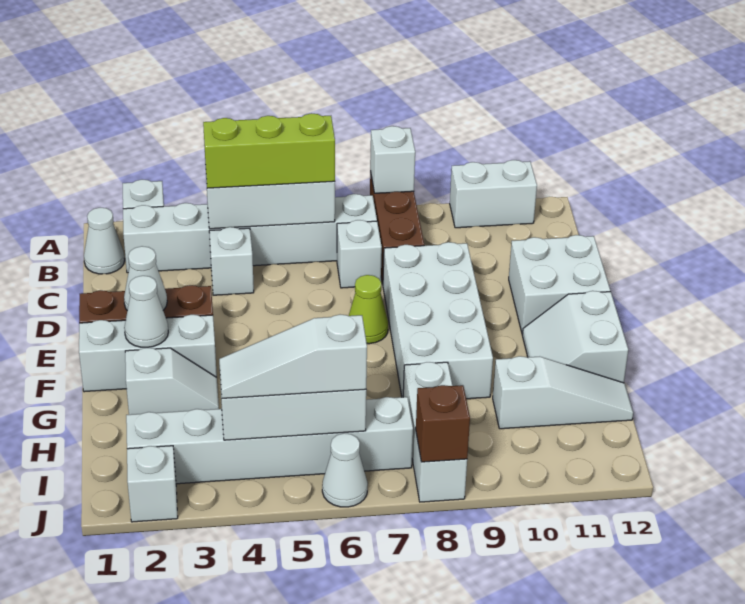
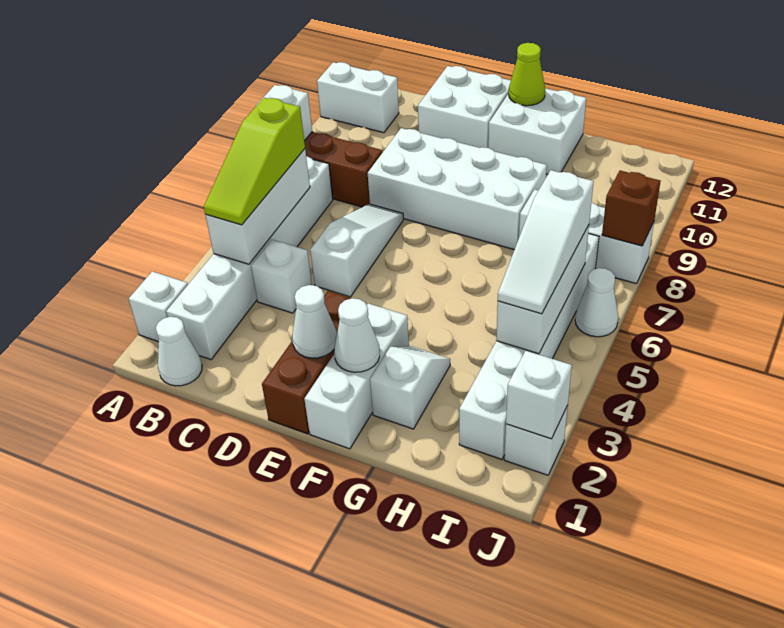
white brick A10:A11 level 1 -> white brick A11:B11 level 1
lime brick B4:B6 level 3 -> lime slope B4:B6 level 3 top 6
white brick C7 level 1 -> white brick J2 level 2
lime cone E7 level 1 -> lime cone F12 level 2
white slope F11:G12 level 1 top 12 -> white brick F11:G12 level 1
white slope H10:H12 level 1 top 10 -> white slope D5:D7 level 1 top 5

